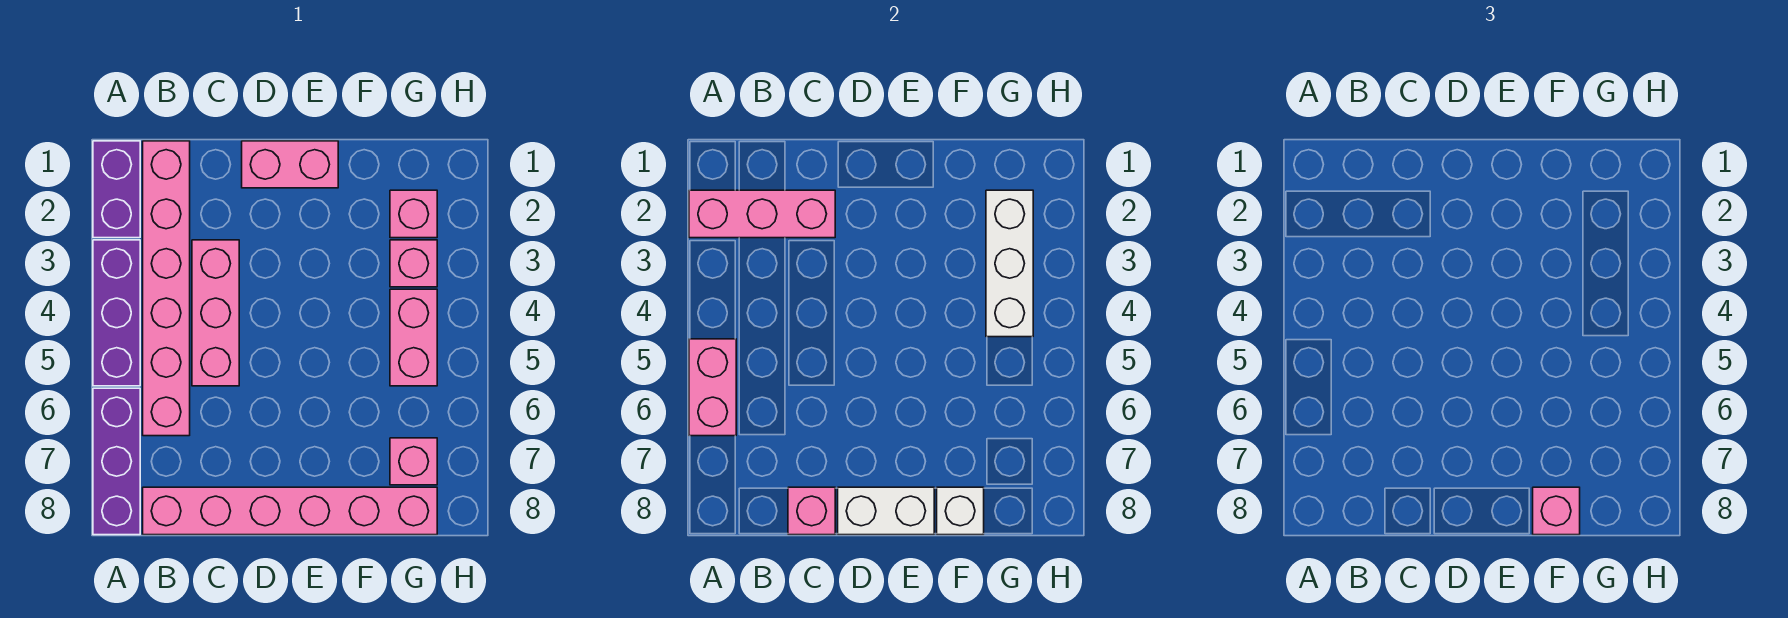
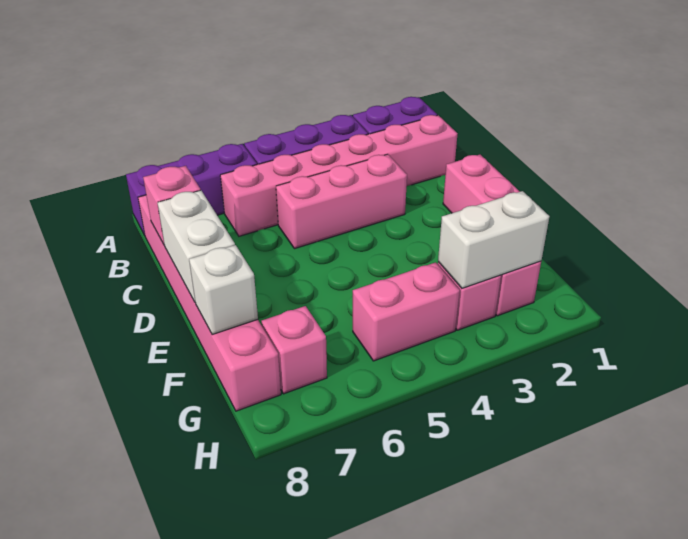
pink brick A2:C2 level 2 -> none
pink brick A5:A6 level 2 -> none
pink brick F8 level 3 -> none
white brick G2:G4 level 2 -> white brick G2:G3 level 2

